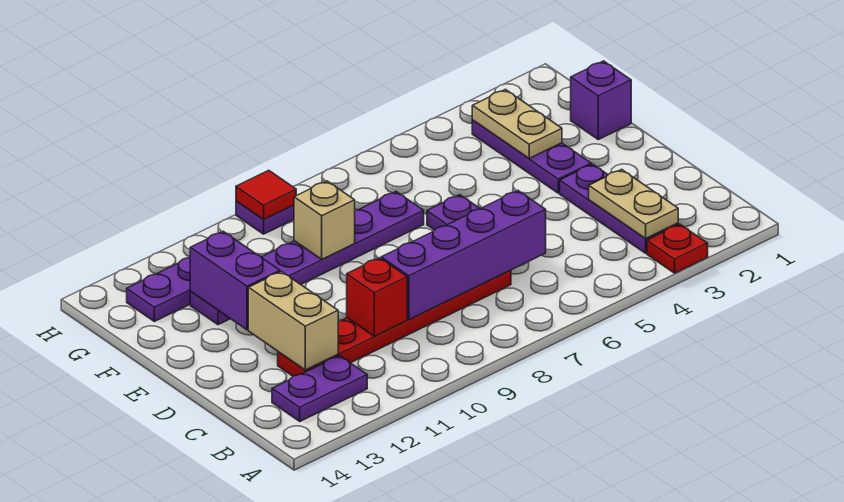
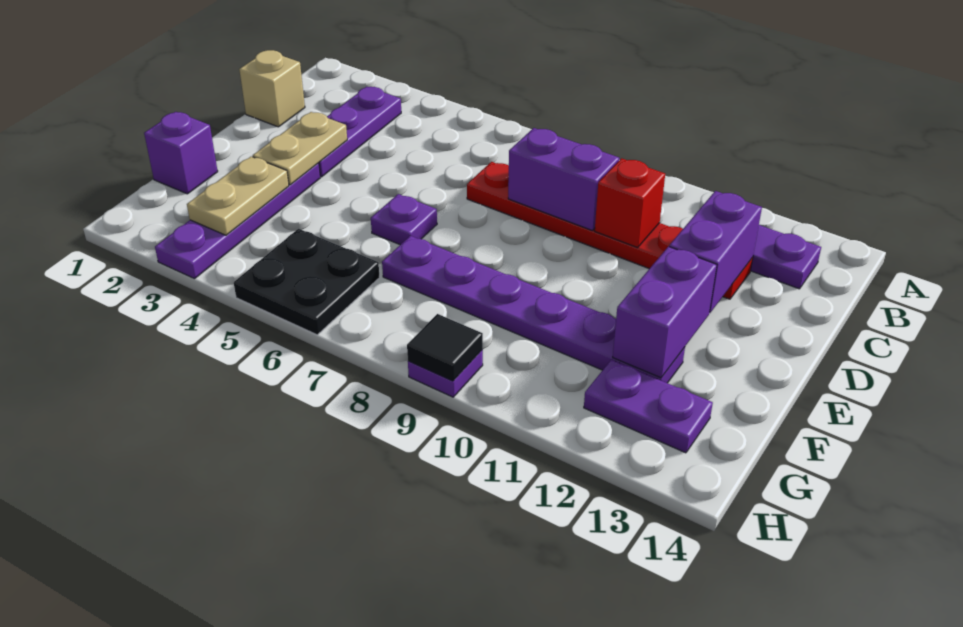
red plate A3 level 1 -> none
tan plate B3:C3 level 2 -> tan plate D3:E3 level 2
purple brick C6:C9 level 2 -> purple brick C8:C9 level 2
tan brick C12:D12 level 2 -> purple brick C12:D12 level 2
purple plate E3:G3 level 1 -> purple plate E3:H3 level 1
tan brick F9 level 2 -> tan brick C1 level 1
none -> black plate G5:H6 level 1
red tile H9 level 2 -> black tile H9 level 2

